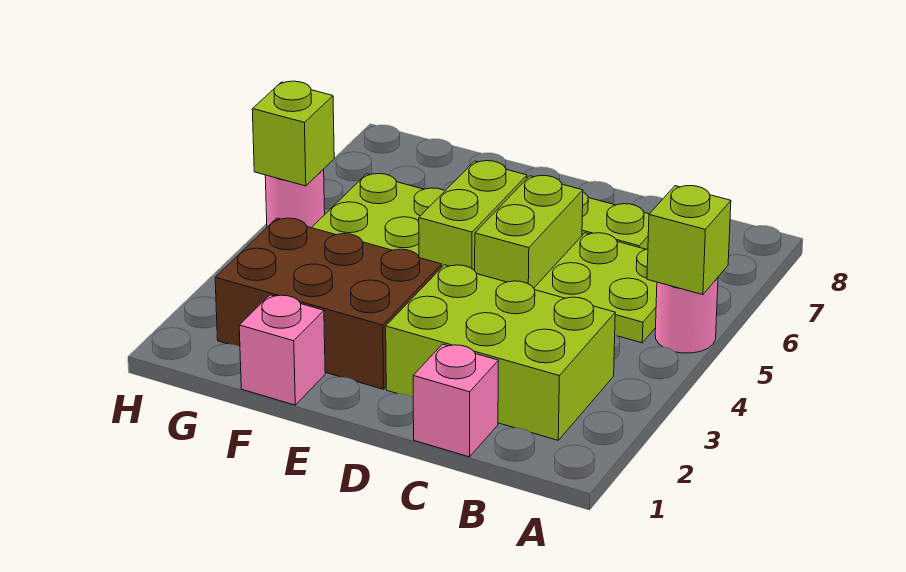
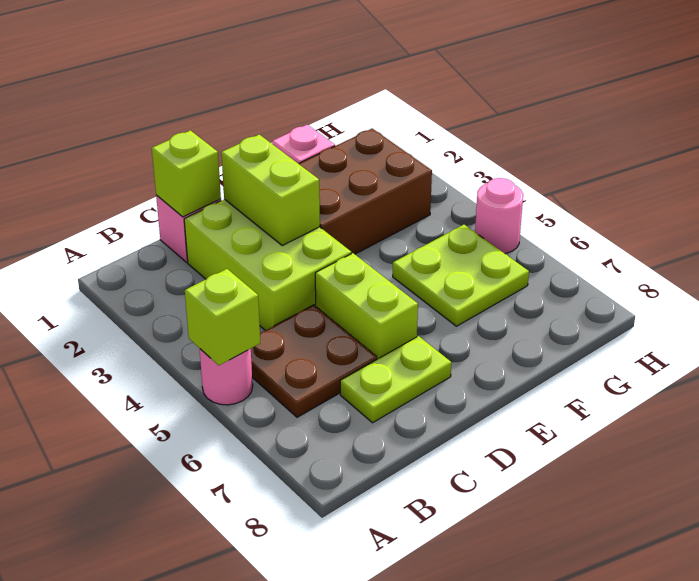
lime brick B2:D3 level 1 -> lime brick C2:D4 level 1
lime plate B5:C6 level 1 -> brown plate B5:C6 level 1
lime brick E5:E6 level 1 -> lime brick D2:D3 level 2
lime brick H5 level 2 -> lime brick C1 level 2

